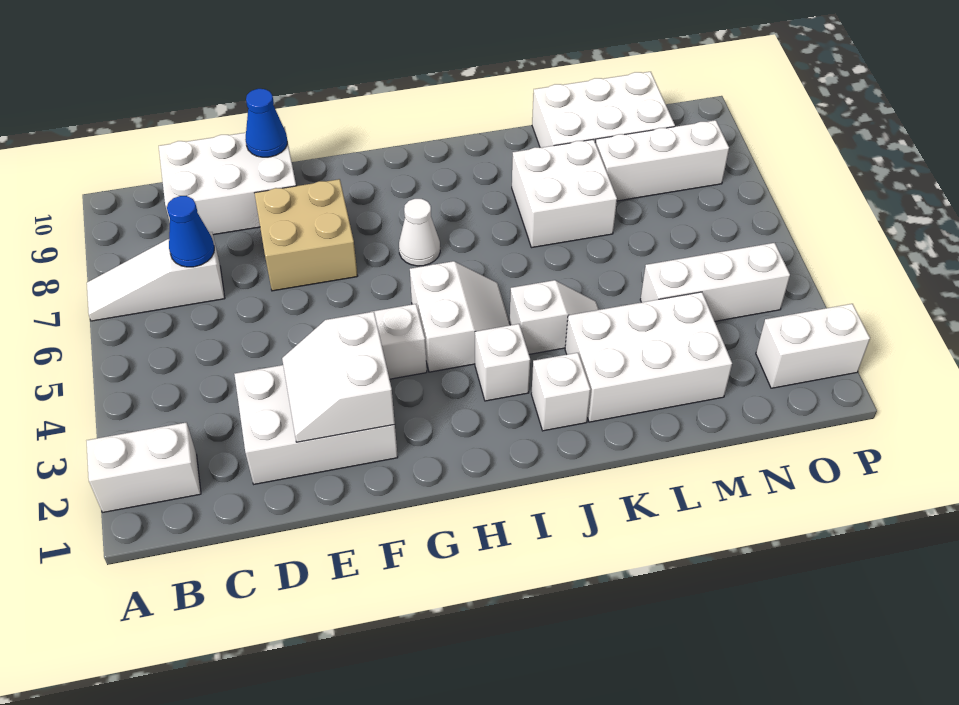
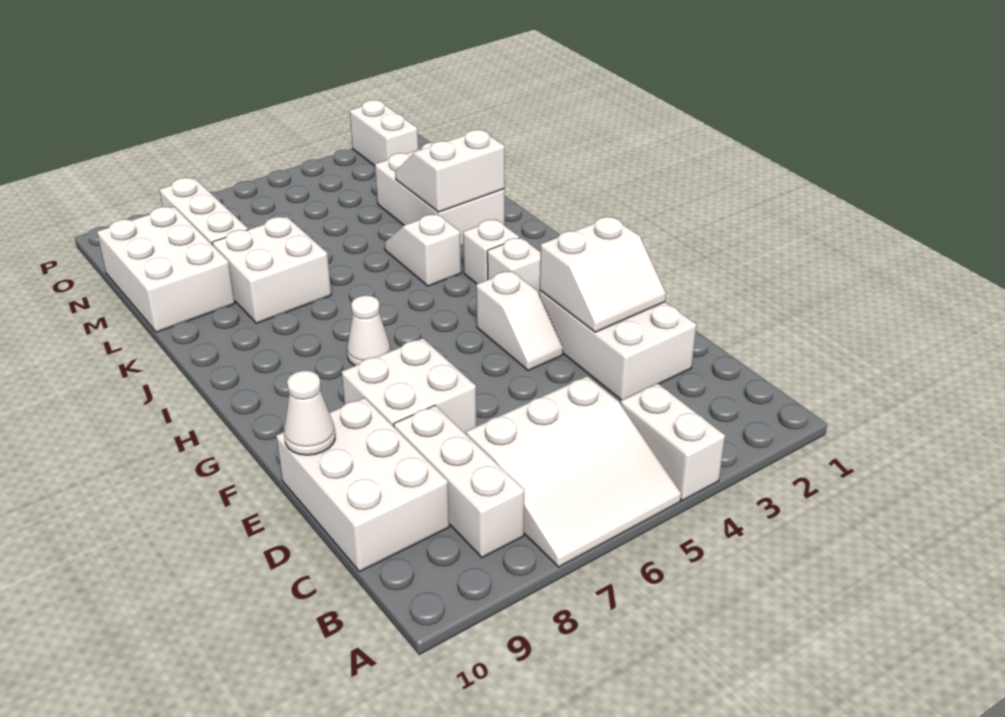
white brick A2:B2 level 1 -> white brick A4:B4 level 1
white slope A7:C7 level 1 top C -> white slope A5:C7 level 1 top C
blue cone C7 level 2 -> none
tan brick E7:F8 level 1 -> white brick E7:F8 level 1
blue cone E10 level 2 -> white cone E10 level 2
white slope H4:I5 level 1 top H -> white slope K2:L3 level 2 top K
white brick J2 level 1 -> white brick H3 level 1
white brick M4:O4 level 1 -> white brick B8:D8 level 1

